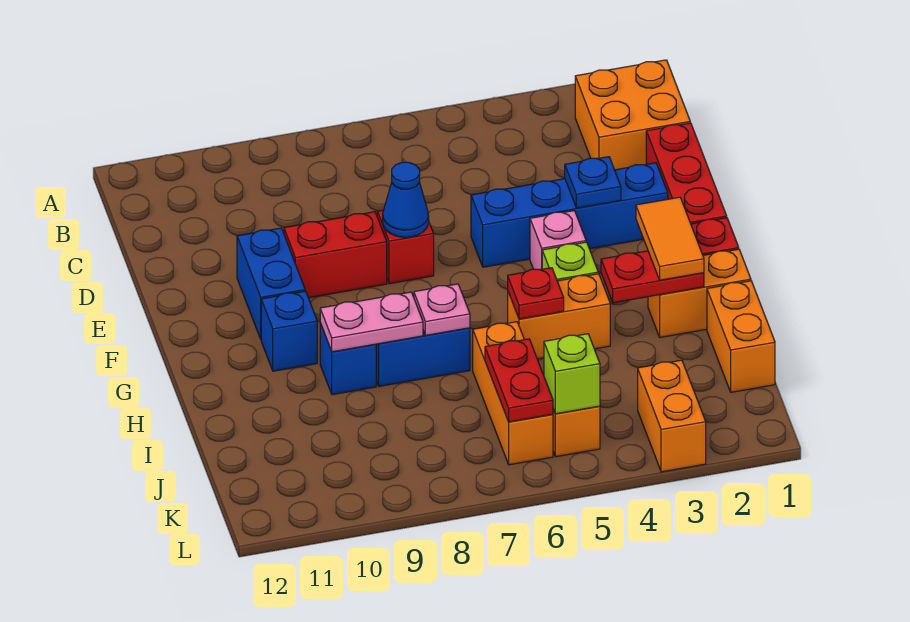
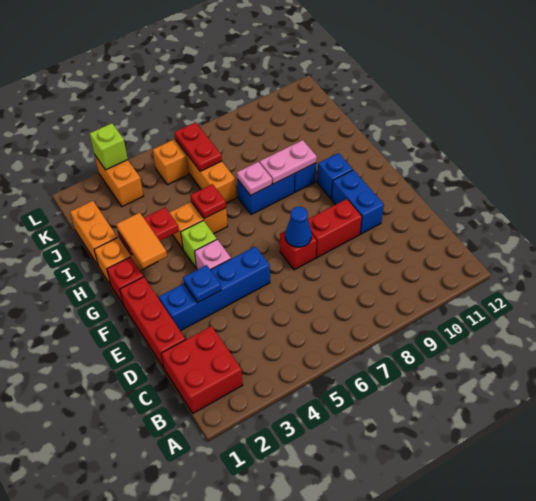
orange brick B1:C2 level 1 -> red brick B1:C2 level 1
lime brick K5 level 2 -> lime brick L3 level 2

